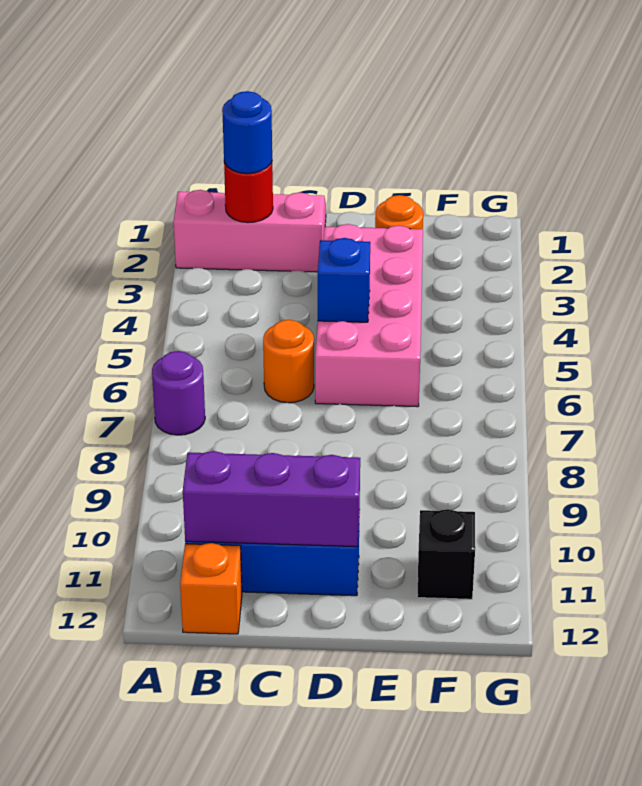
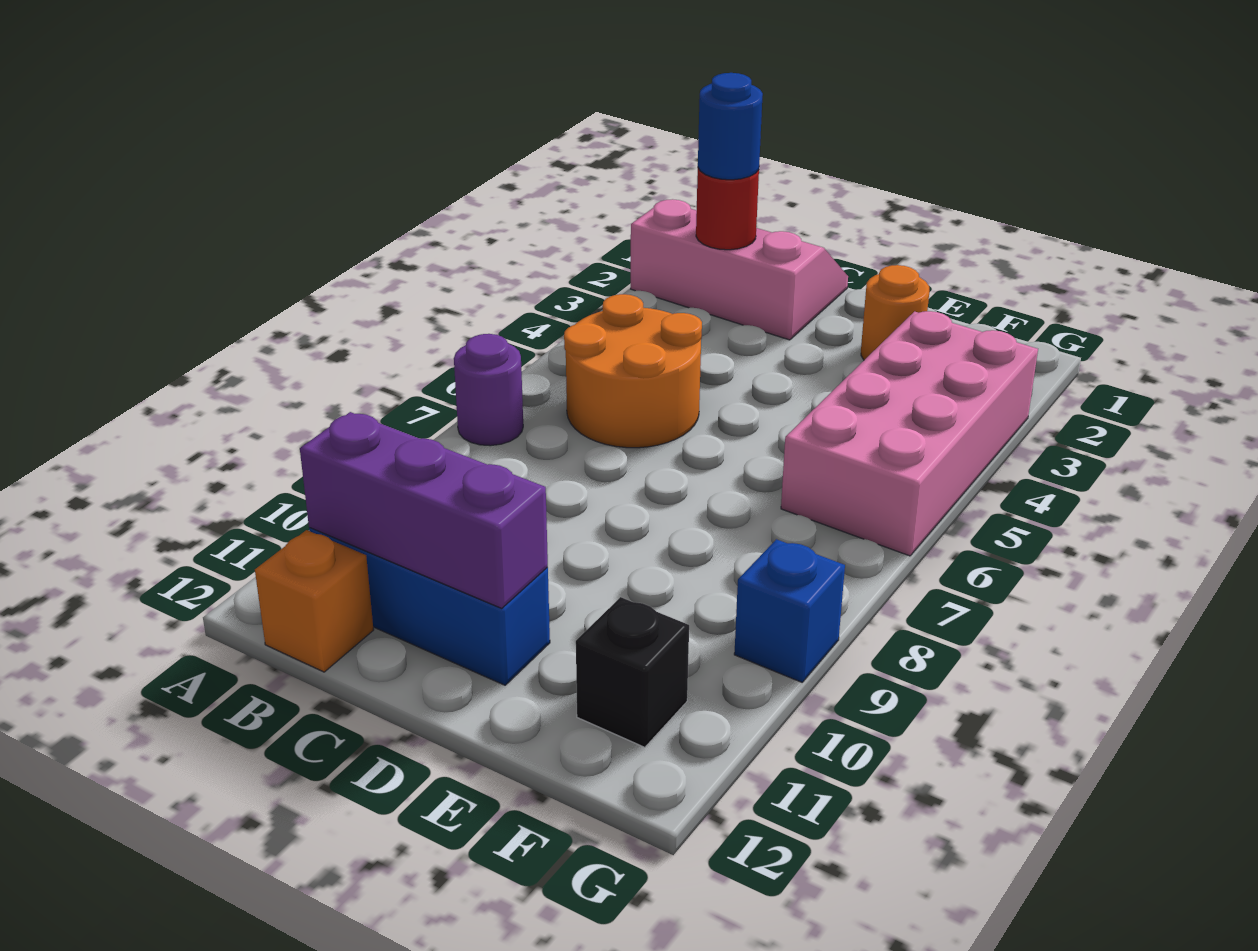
orange round brick C6 level 1 -> orange round brick B5:C6 level 1
pink brick D3:E6 level 1 -> pink brick F3:G6 level 1
blue brick D5 level 2 -> blue brick G9 level 1

